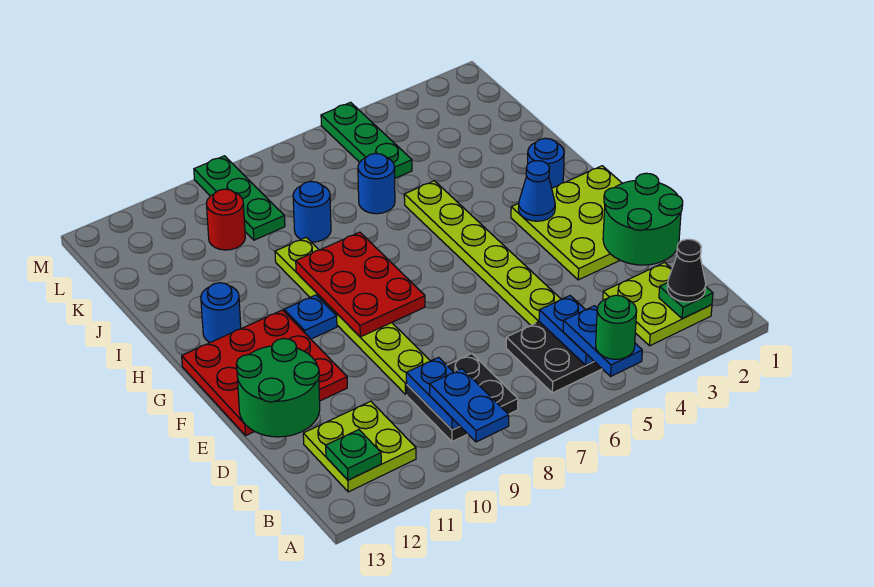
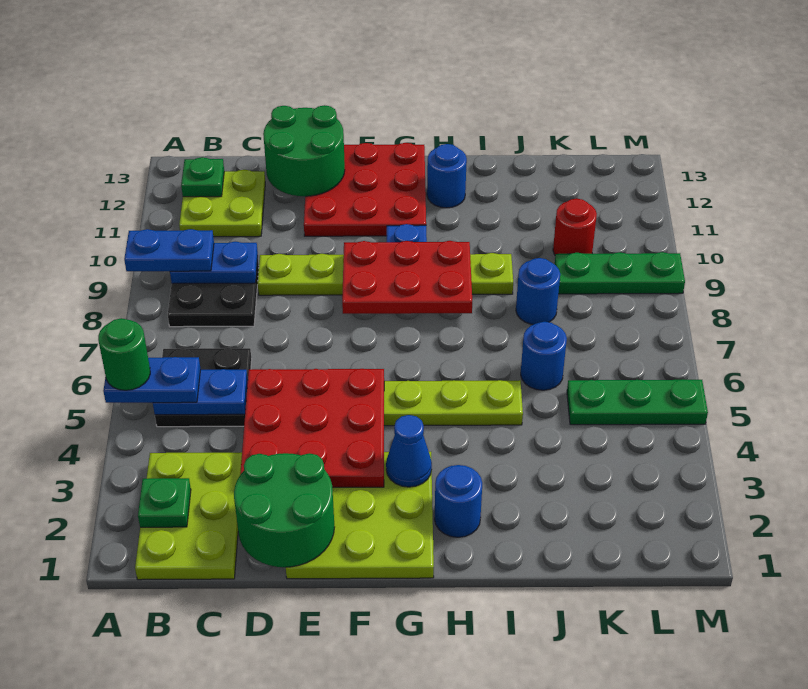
lime plate B2:C3 level 1 -> lime plate B1:C3 level 1
black cone B2 level 3 -> none
none -> red plate D3:F5 level 2

